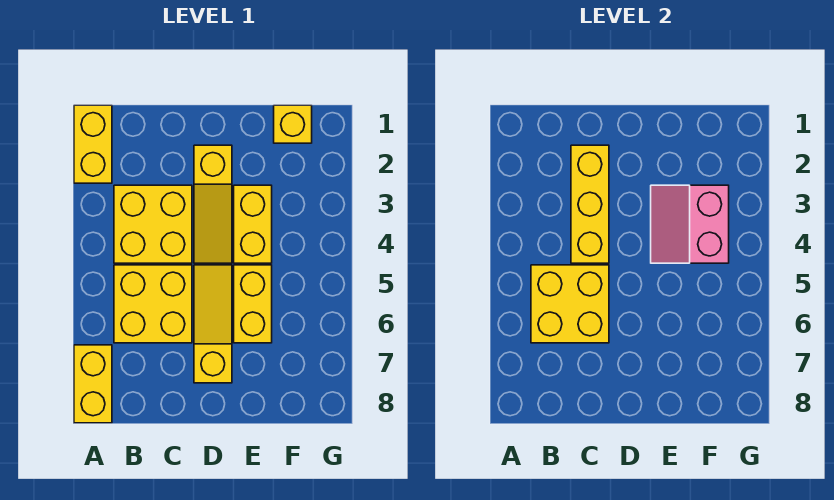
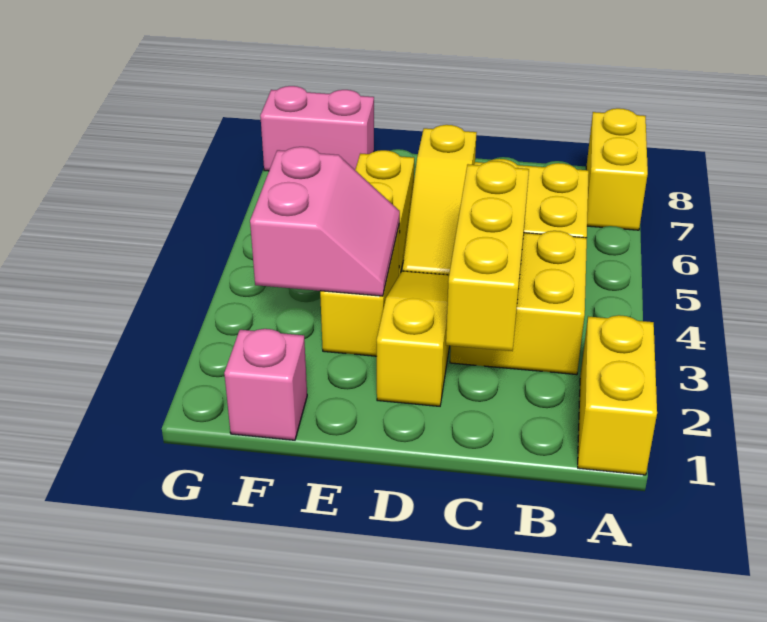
yellow brick B5:C6 level 2 -> none
yellow brick F1 level 1 -> pink brick F1 level 1
none -> pink brick F8:G8 level 1

